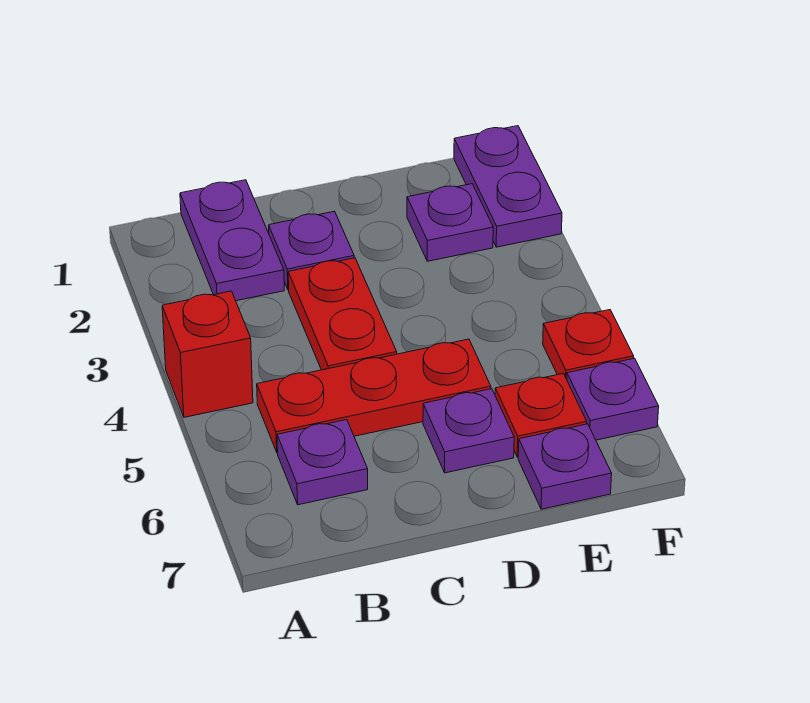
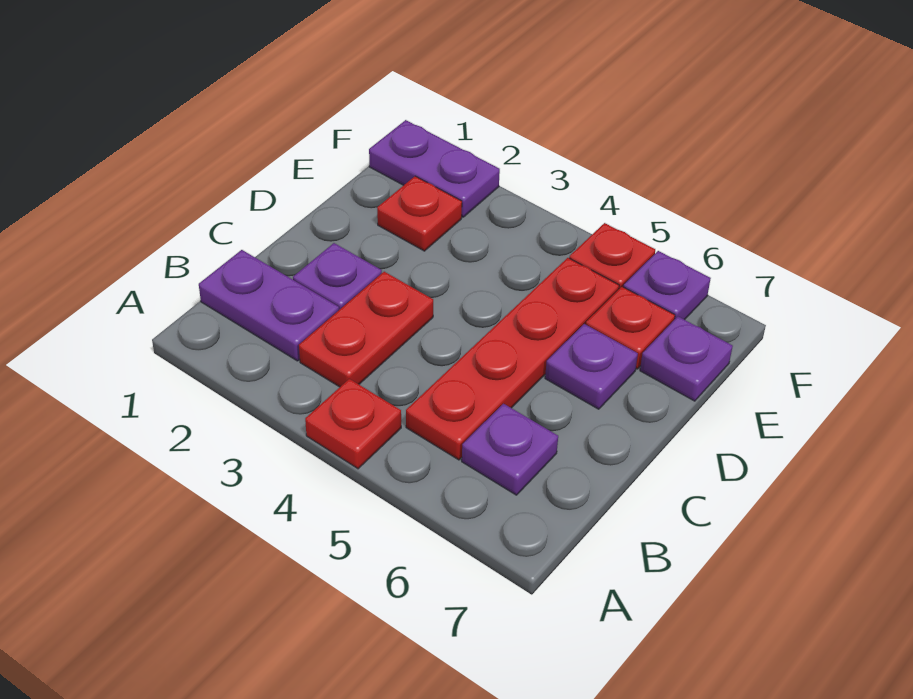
red brick A4 level 1 -> red plate A4 level 1
red plate B5:D5 level 1 -> red plate B5:E5 level 1
red plate C3:C4 level 1 -> red plate B3:C3 level 1
purple plate E2 level 1 -> red plate E2 level 1

